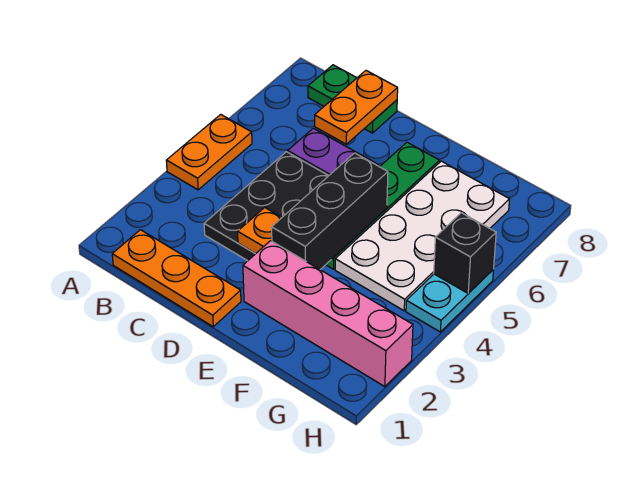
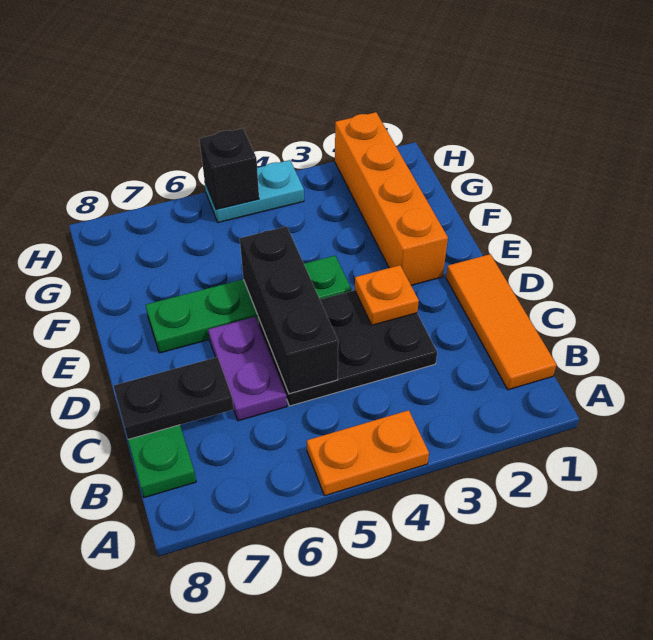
orange plate B1:D1 level 1 -> orange tile B1:D1 level 1
orange plate C7:C8 level 2 -> black plate C7:C8 level 2
pink brick E2:H2 level 1 -> orange brick E2:H2 level 1
black brick E3:E5 level 2 -> black brick C5:E5 level 2
white plate F4:G7 level 1 -> none

